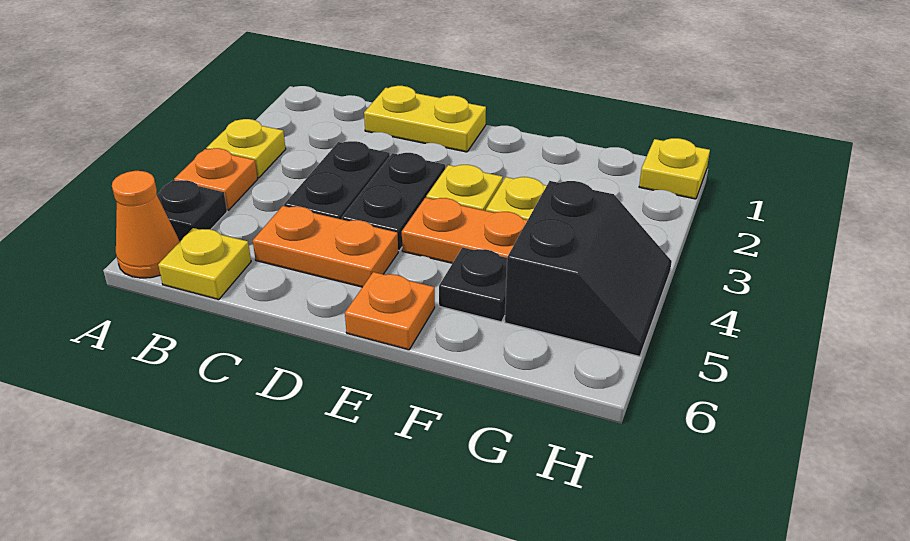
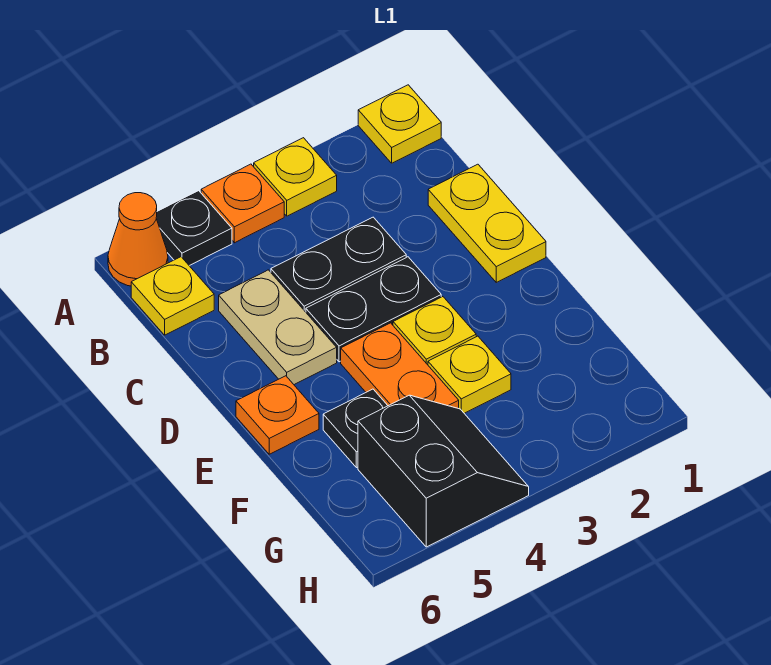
orange plate C5:D5 level 1 -> tan plate C5:D5 level 1
black slope G4:H5 level 1 top G -> black slope G4:H5 level 1 top 5
yellow plate H1 level 1 -> yellow plate A1 level 1

